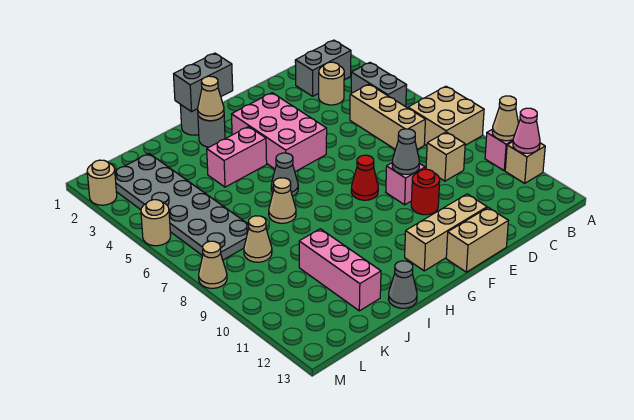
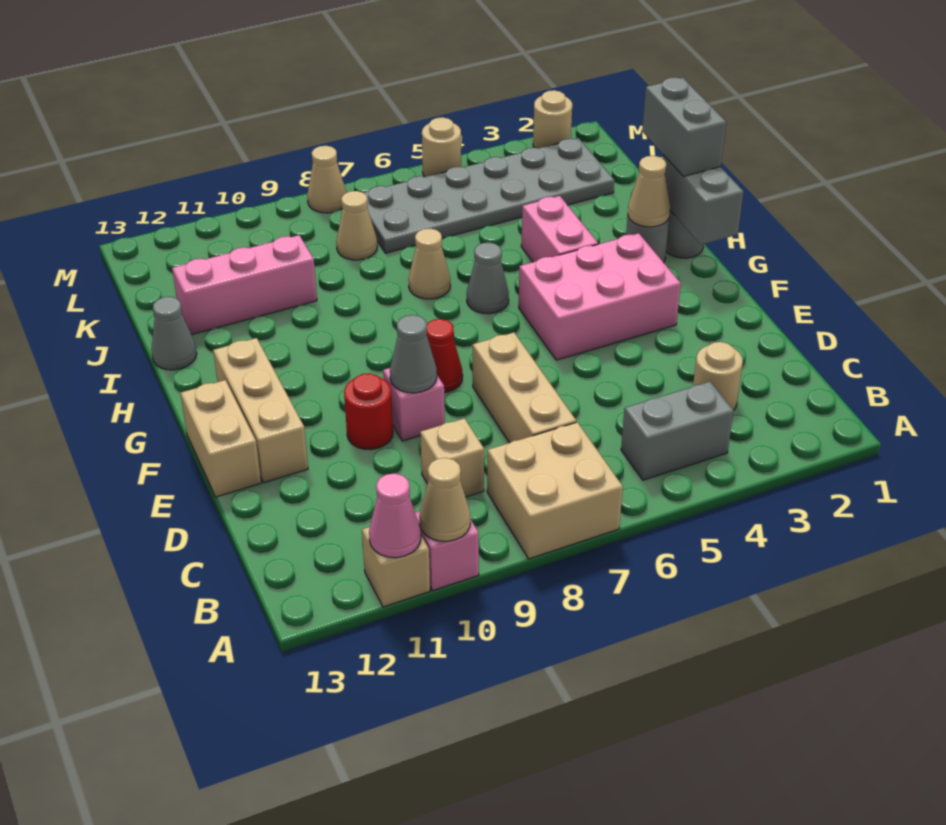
grey brick B2:C2 level 1 -> grey brick H1:I1 level 3
tan brick C5:C7 level 1 -> tan brick C7:E7 level 1

